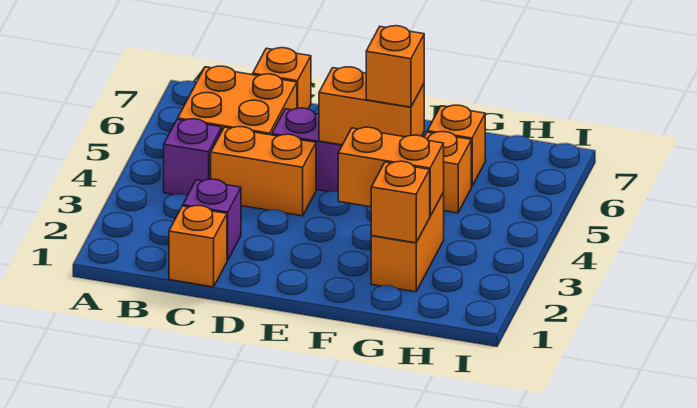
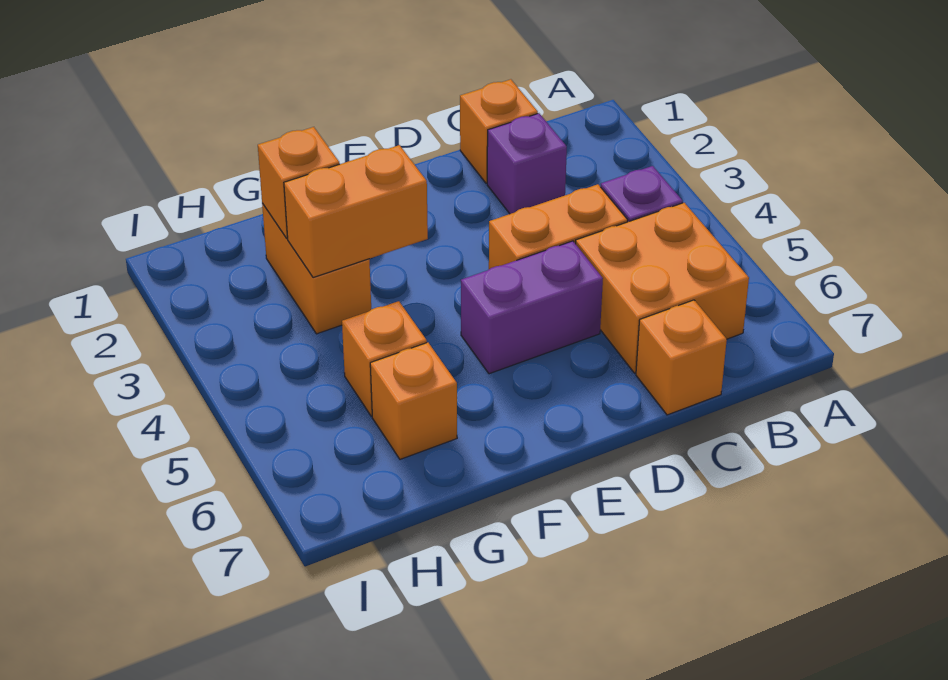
orange brick E5:F5 level 2 -> none
orange brick F5 level 3 -> none

